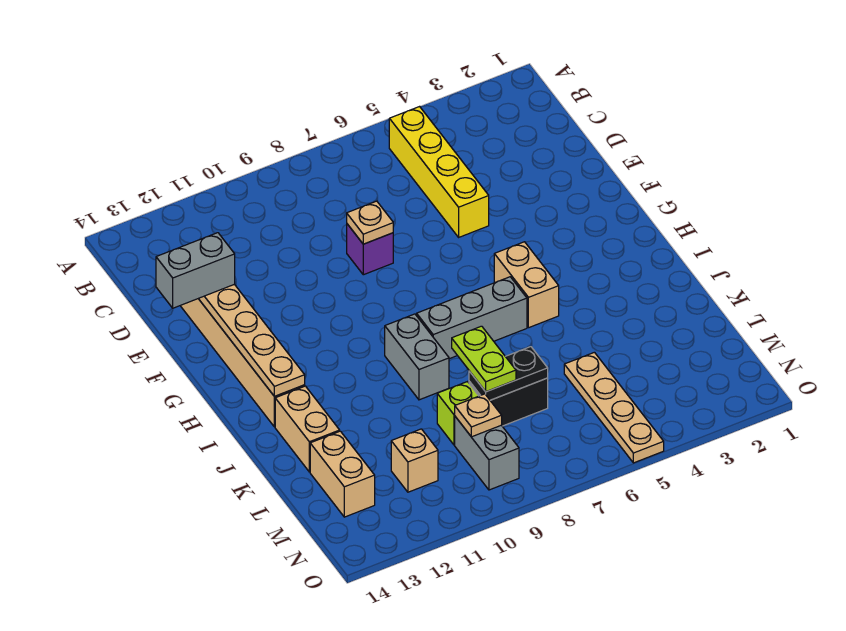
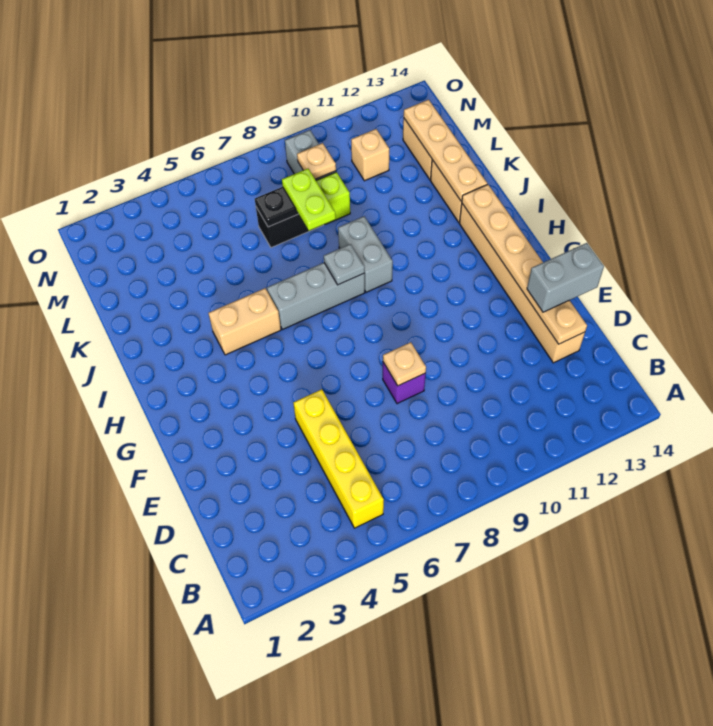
tan brick H5:I5 level 1 -> tan brick I4:I5 level 1
none -> grey plate I8 level 2
tan plate L5:O5 level 1 -> tan plate J13:M13 level 2

